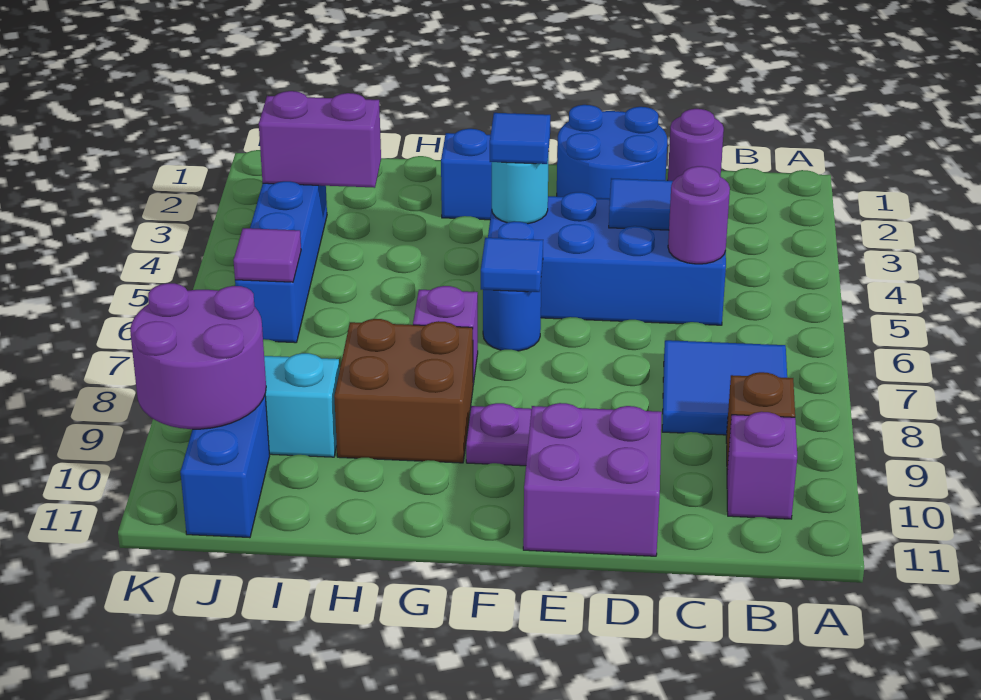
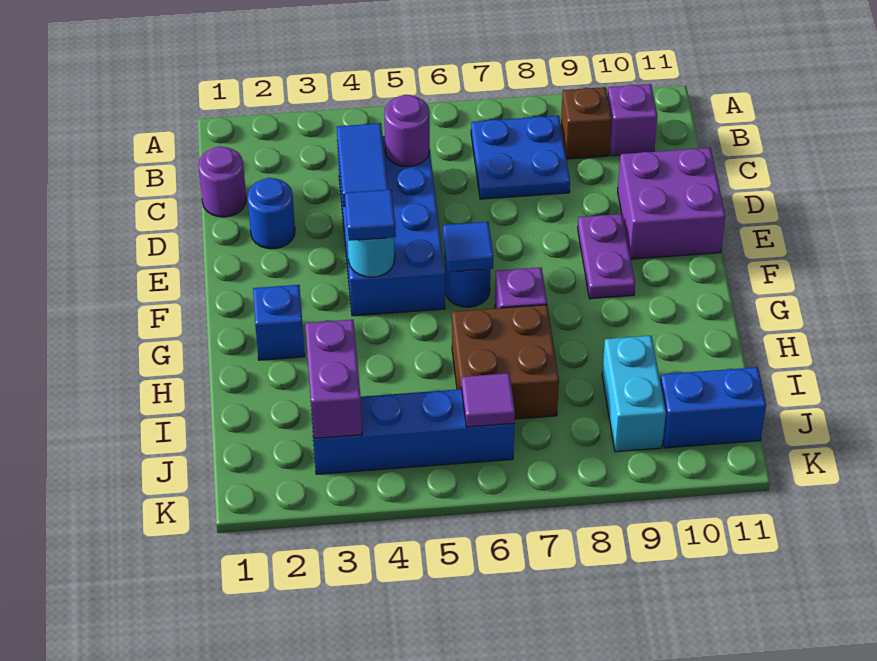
blue tile B7:C8 level 1 -> blue plate B7:C8 level 1
blue round brick D1:E2 level 1 -> blue round brick D2 level 1
brown brick G8:H9 level 1 -> brown brick H6:I7 level 1
purple round brick J9:K10 level 2 -> none

